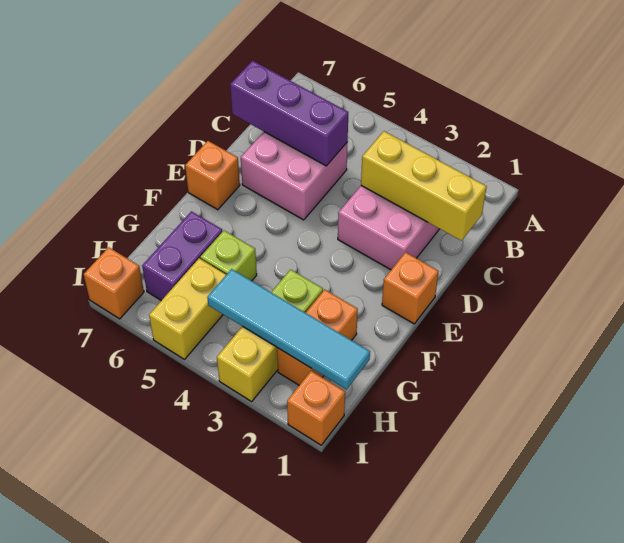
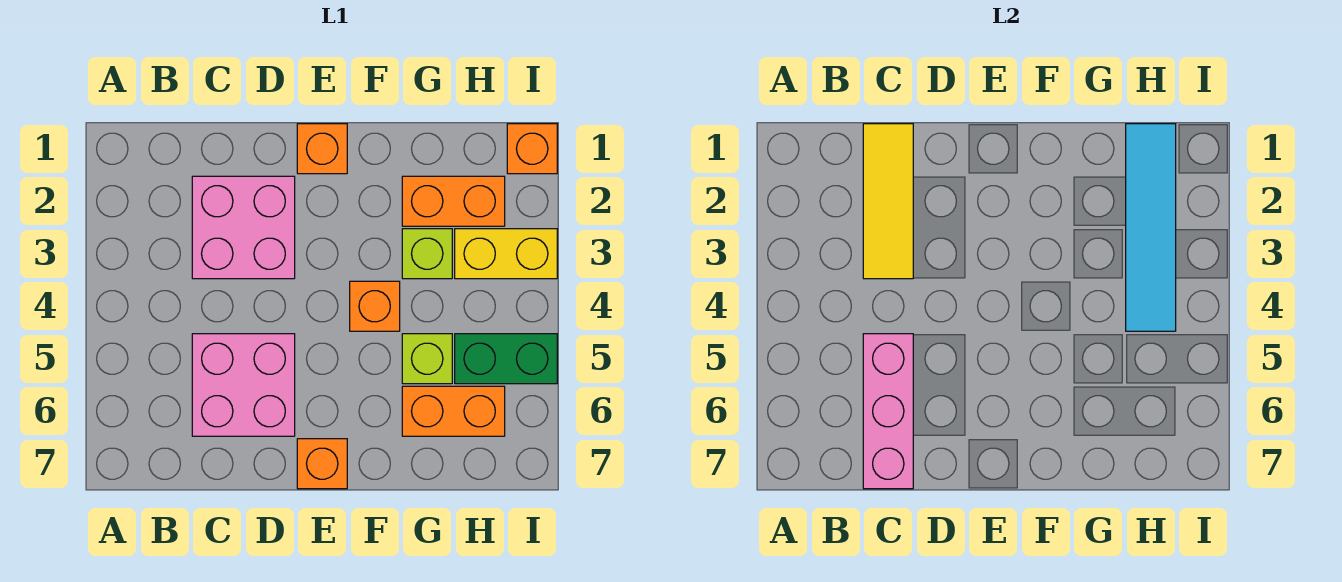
yellow brick C1:C3 level 2 -> yellow tile C1:C3 level 2
purple brick C5:C7 level 2 -> pink brick C5:C7 level 2
purple brick G6:H6 level 1 -> orange brick G6:H6 level 1
yellow brick H5:I5 level 1 -> green brick H5:I5 level 1
orange brick I7 level 1 -> orange brick F4 level 1

